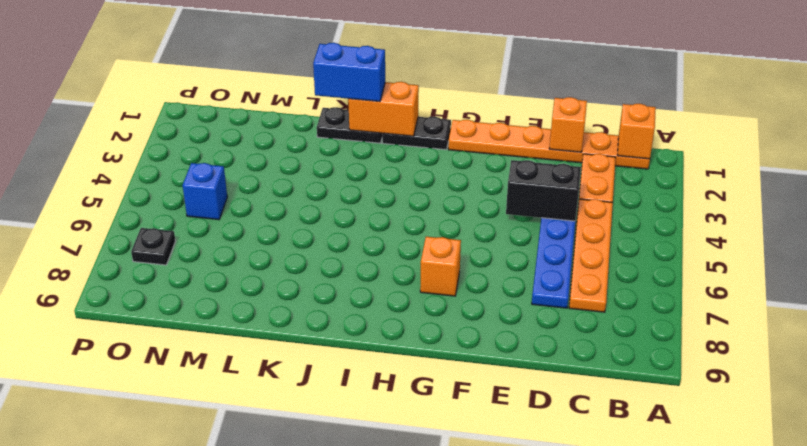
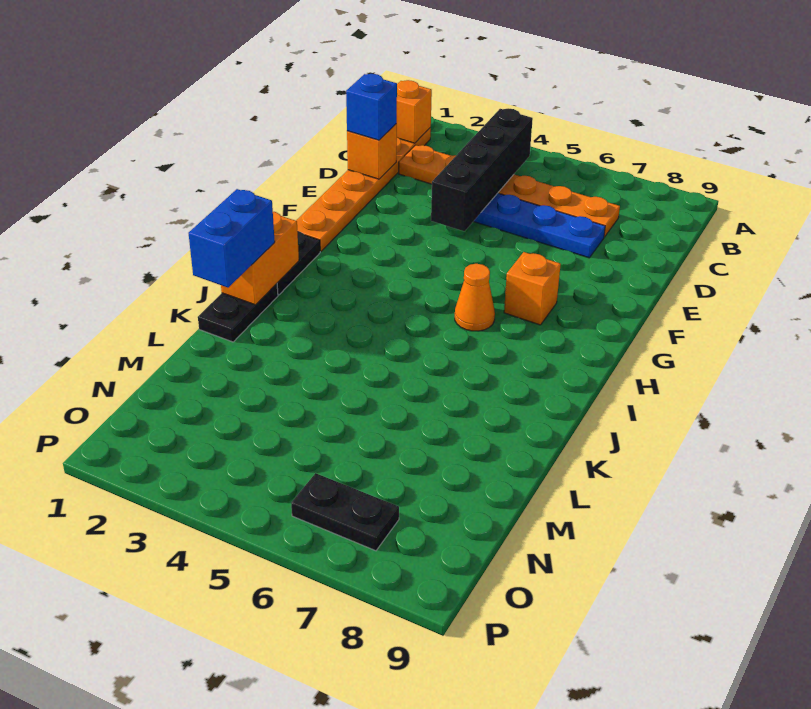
black brick D4:E4 level 2 -> black brick B4:E4 level 2
none -> orange cone H6 level 1
blue brick N5 level 1 -> blue brick D1 level 3
black plate O7 level 1 -> black plate O6:O7 level 1

